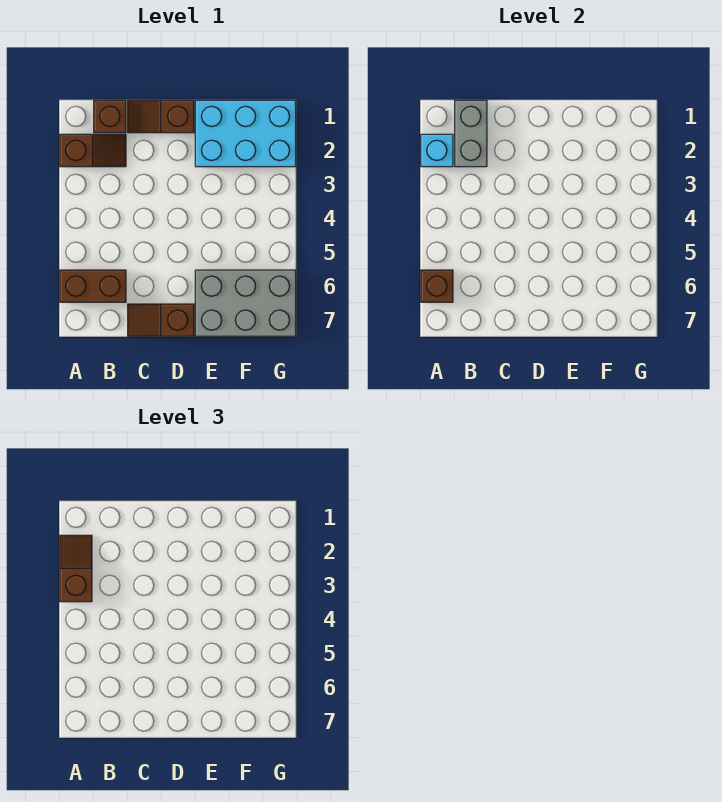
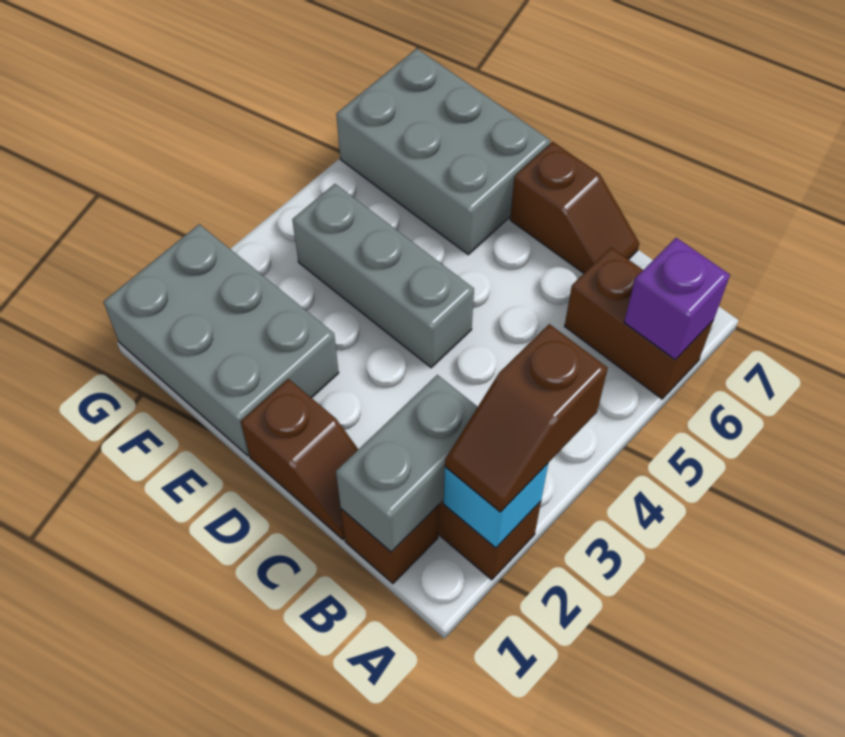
brown brick A6 level 2 -> purple brick A6 level 2
none -> grey brick D4:F4 level 1
cyan brick E1:G2 level 1 -> grey brick E1:G2 level 1

